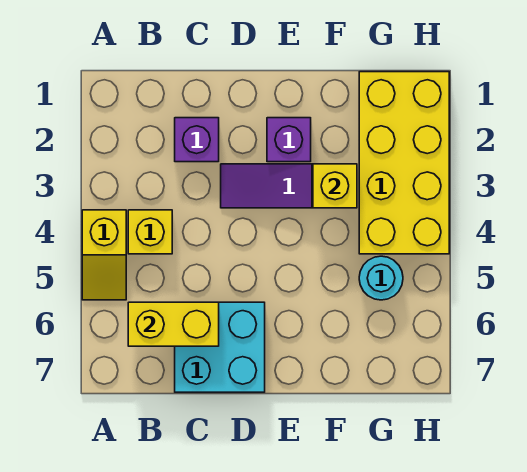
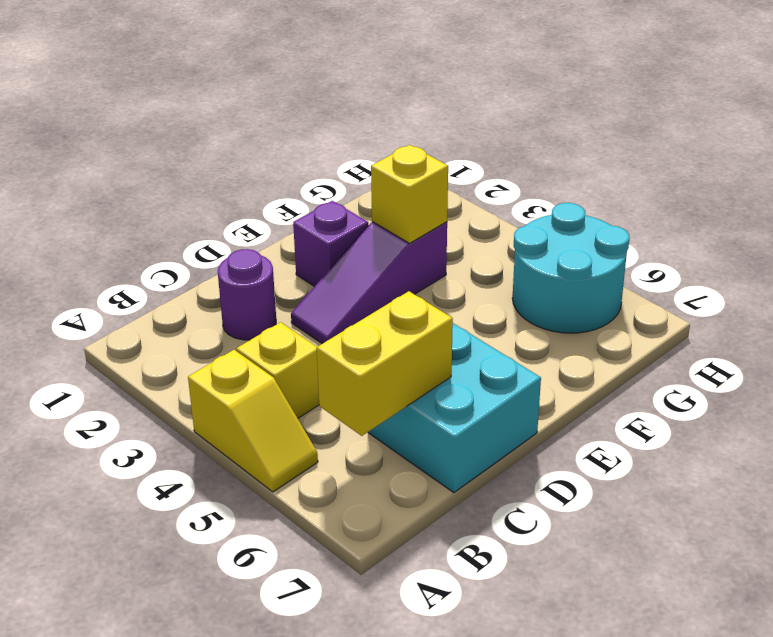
purple brick C2 level 1 -> purple round brick C2 level 1
yellow brick G1:H4 level 1 -> none
cyan round brick G5 level 1 -> cyan round brick G5:H6 level 1

